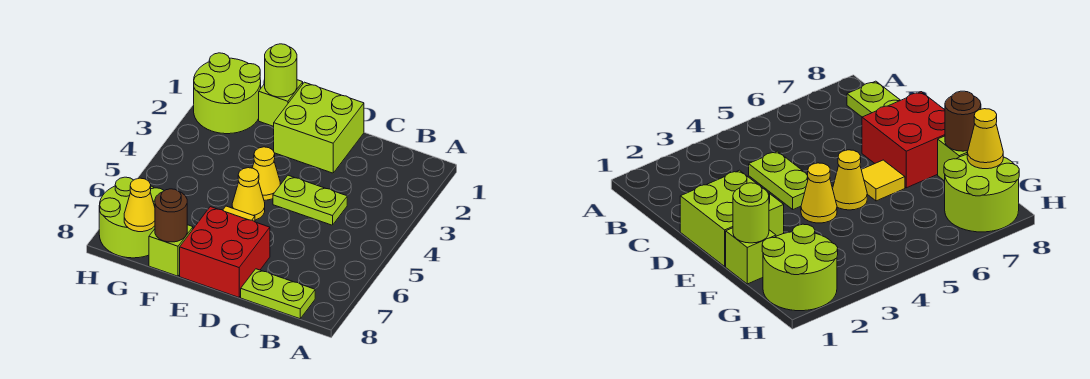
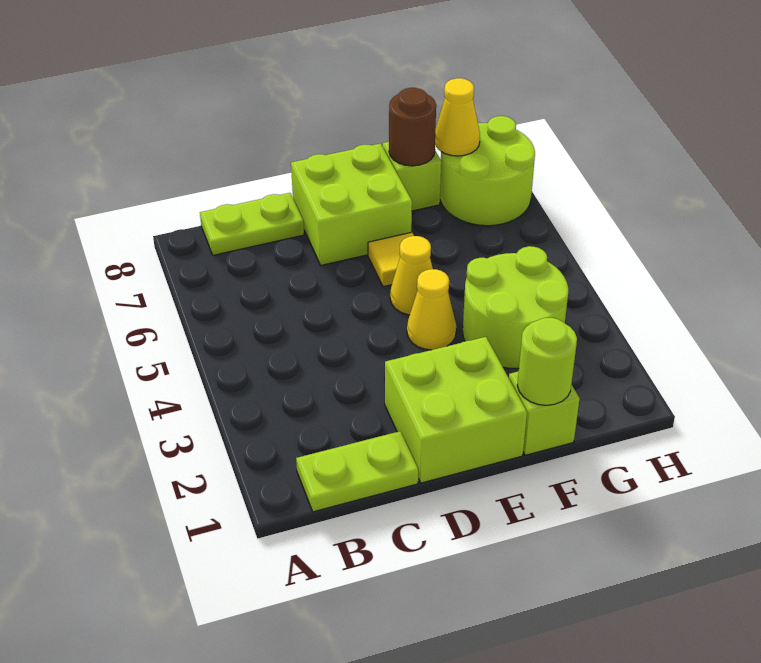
lime plate C4:D4 level 1 -> lime plate B1:C1 level 1
red brick D7:E8 level 1 -> lime brick D7:E8 level 1
lime round brick G1:H2 level 1 -> lime round brick F3:G4 level 1

